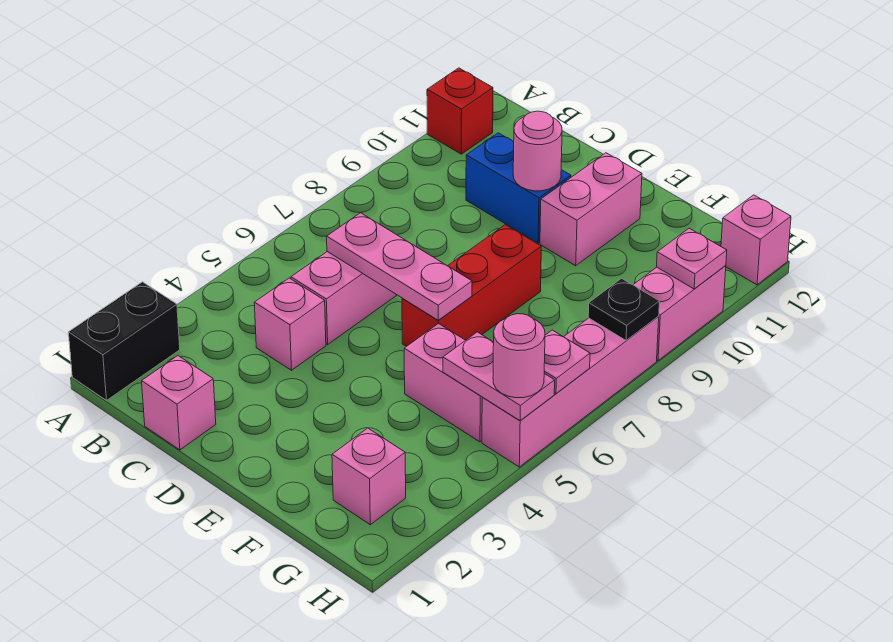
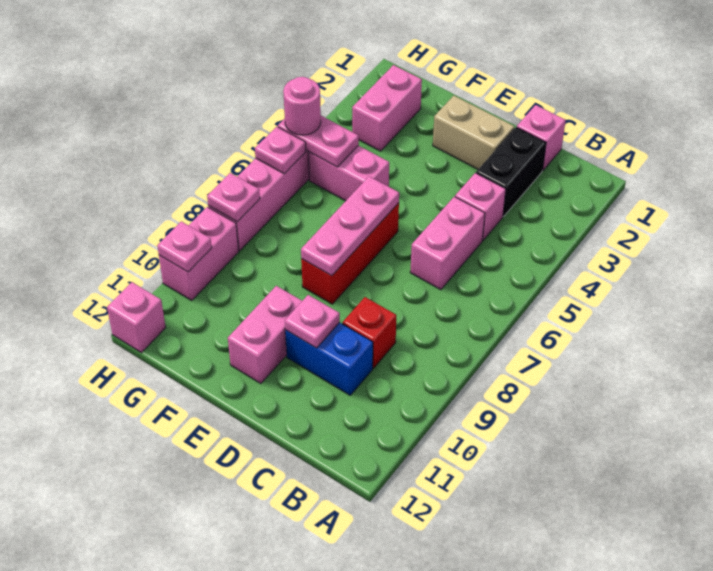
black brick A1:A2 level 1 -> black brick C2:C3 level 1
red brick A11 level 1 -> red brick C9 level 1
pink plate C6:E6 level 2 -> pink plate E6:E8 level 2
none -> tan brick D2:E2 level 1
pink round brick D10 level 2 -> pink plate D10 level 2
pink brick G2 level 1 -> pink brick G2:G3 level 1
black plate H8 level 2 -> pink plate H8 level 2

